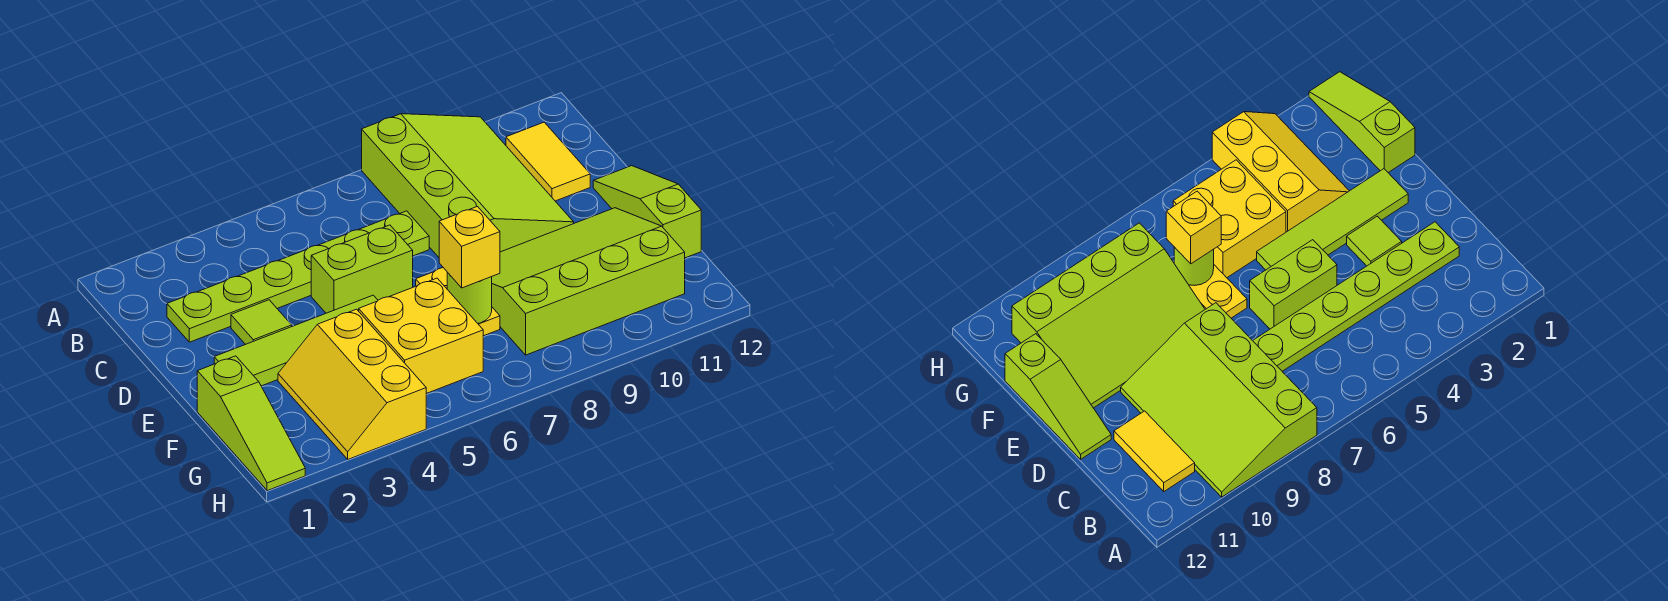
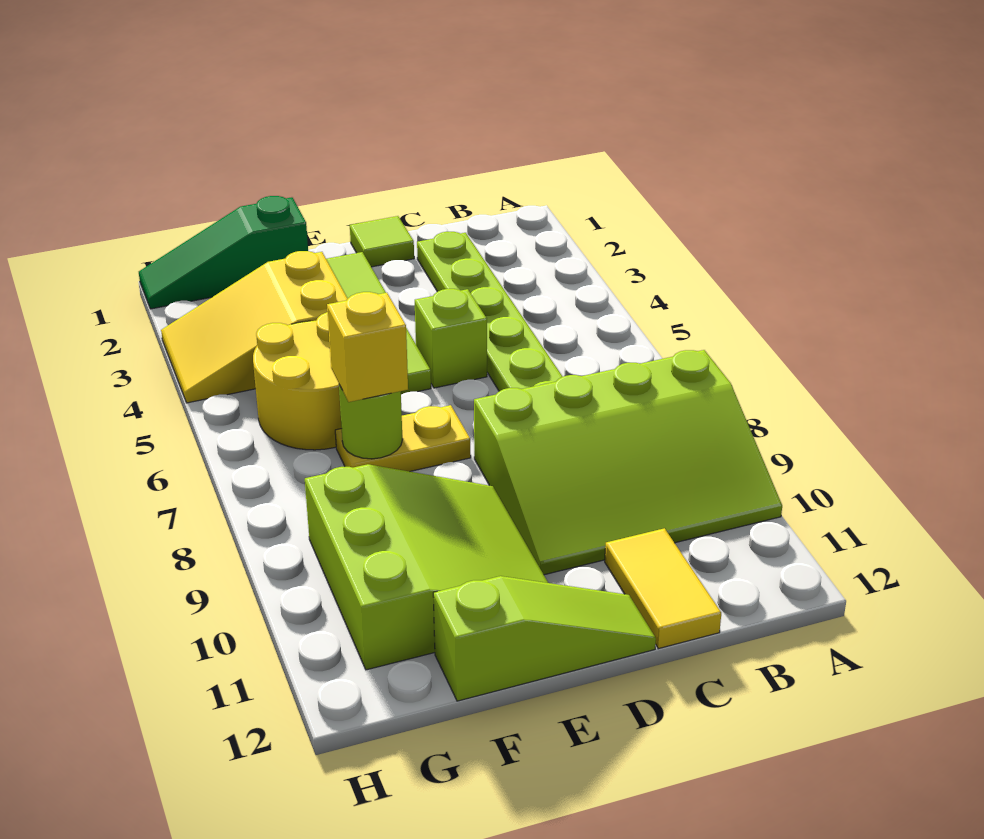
yellow tile B11:C11 level 1 -> yellow tile C11:C12 level 1
lime tile D3 level 1 -> lime tile D1 level 1
lime brick D5:D6 level 1 -> lime brick D5 level 1
lime slope E8:G11 level 1 top G -> lime slope E9:G11 level 1 top G
lime slope F1:H1 level 1 top F -> green slope F1:H1 level 1 top F
yellow slope F3:H4 level 1 top 4 -> yellow slope F3:H4 level 1 top F
yellow brick F5:G6 level 1 -> yellow round brick F5:G6 level 1

